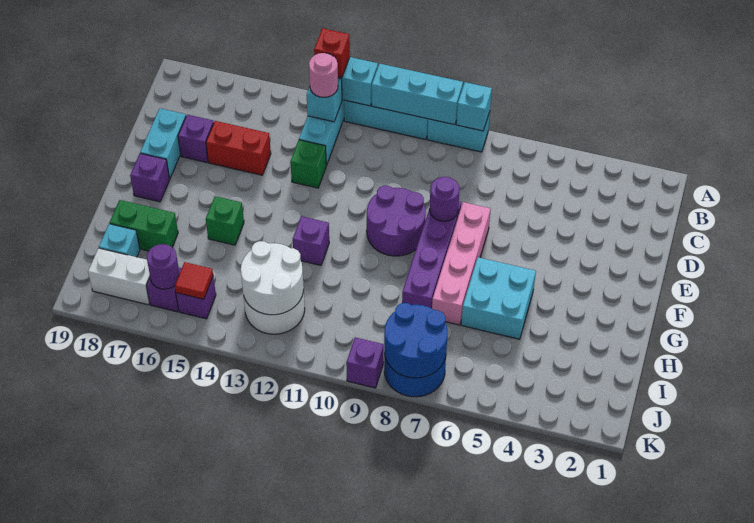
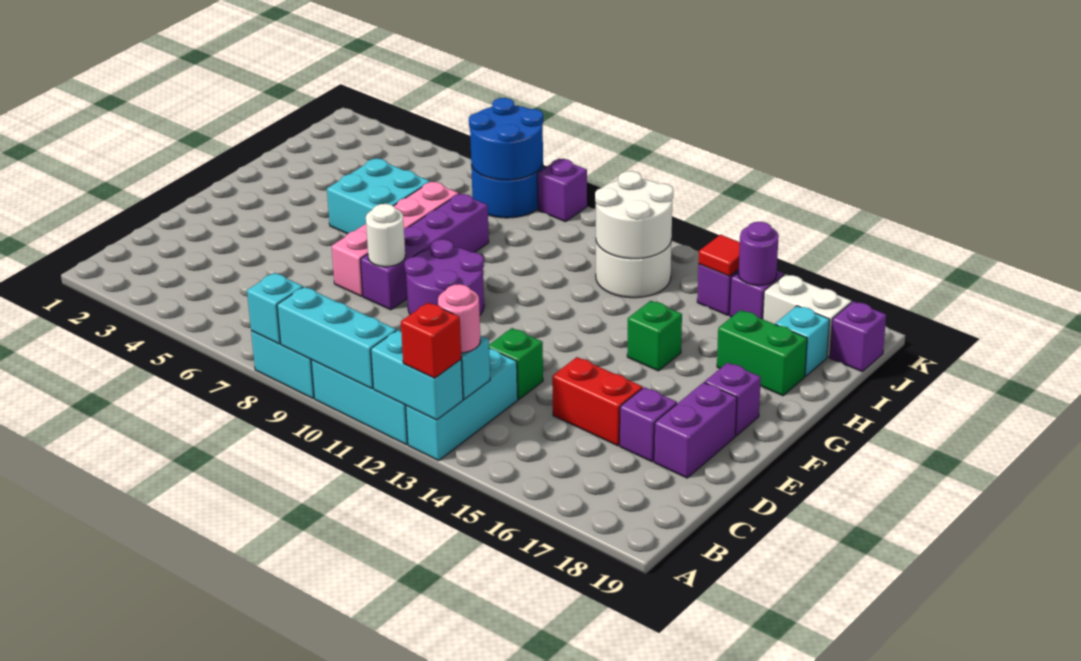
cyan brick D18:E18 level 1 -> purple brick D18:E18 level 1
purple round brick E8 level 2 -> white round brick E8 level 2
purple brick G12 level 1 -> purple brick J19 level 1

